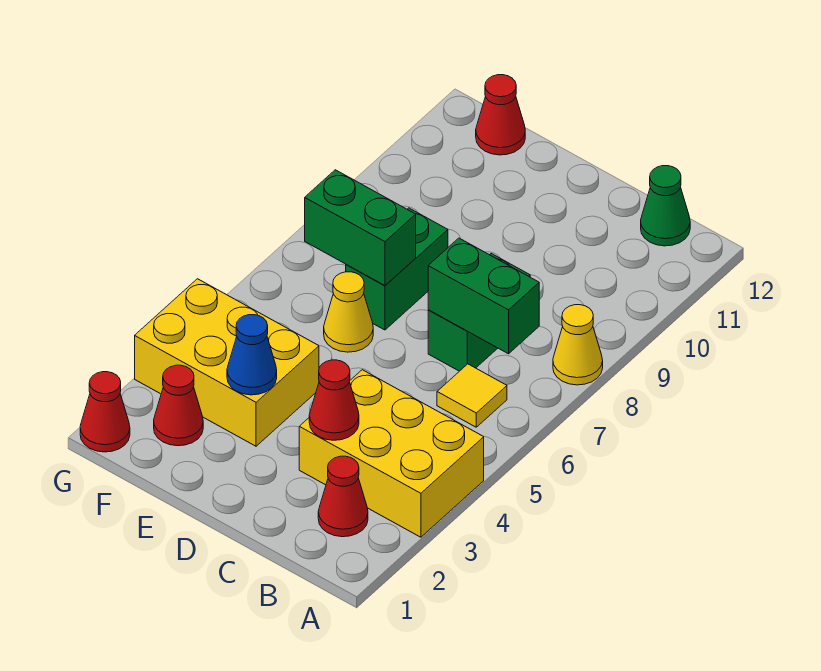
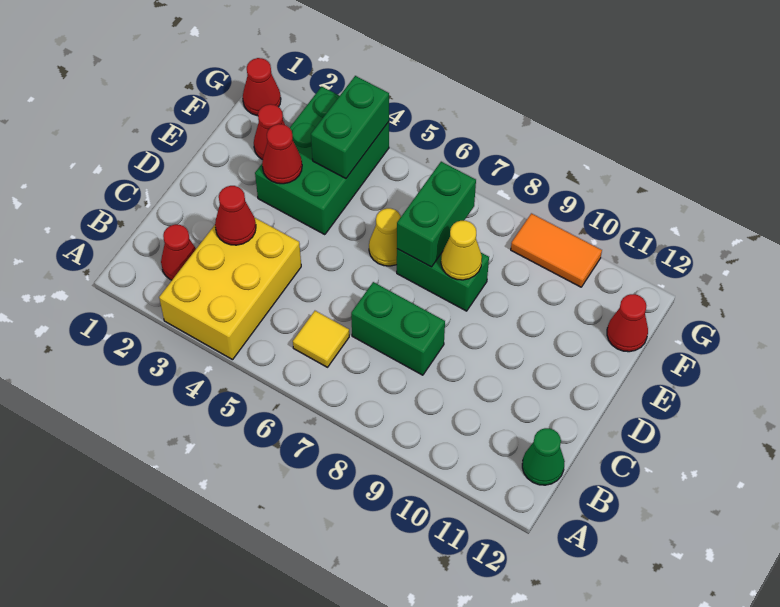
yellow cone A8 level 1 -> yellow cone E8 level 2
green brick B7:C7 level 2 -> green brick F4:G4 level 2
yellow brick E3:G4 level 1 -> green brick E3:G4 level 1
blue cone E3 level 2 -> red cone E3 level 2
none -> orange tile G9:G10 level 1

